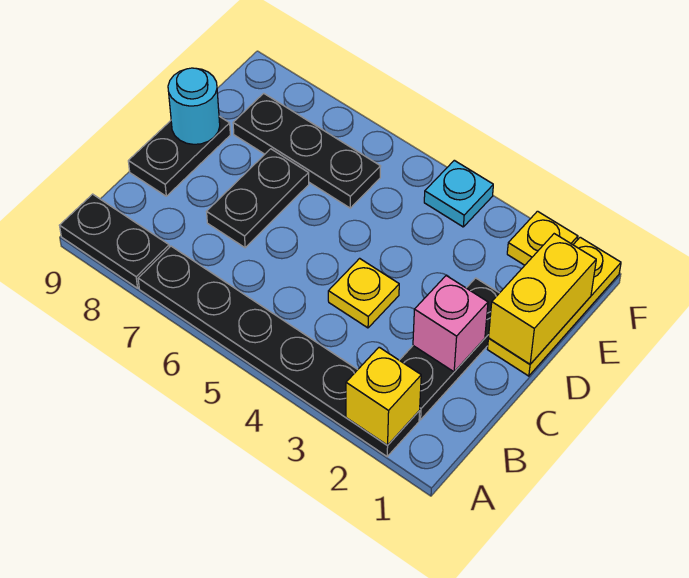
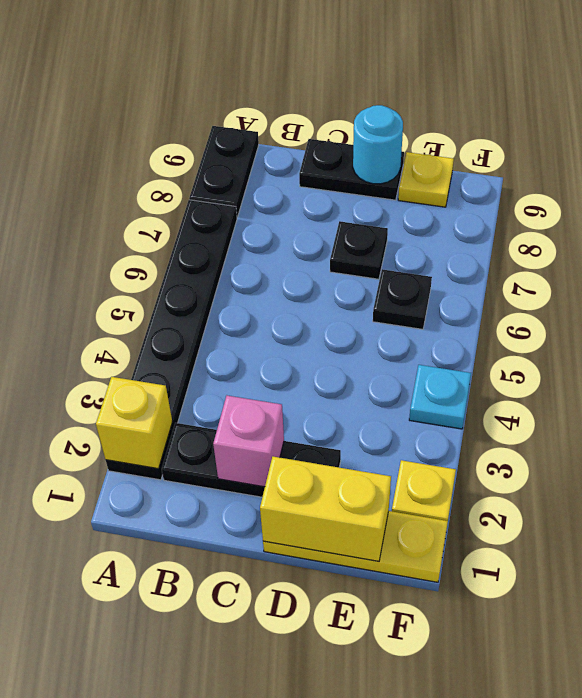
yellow plate C4 level 1 -> yellow plate E9 level 1
black plate C7:D7 level 1 -> black plate D7 level 1
black plate E6:E8 level 1 -> black plate E6 level 1

